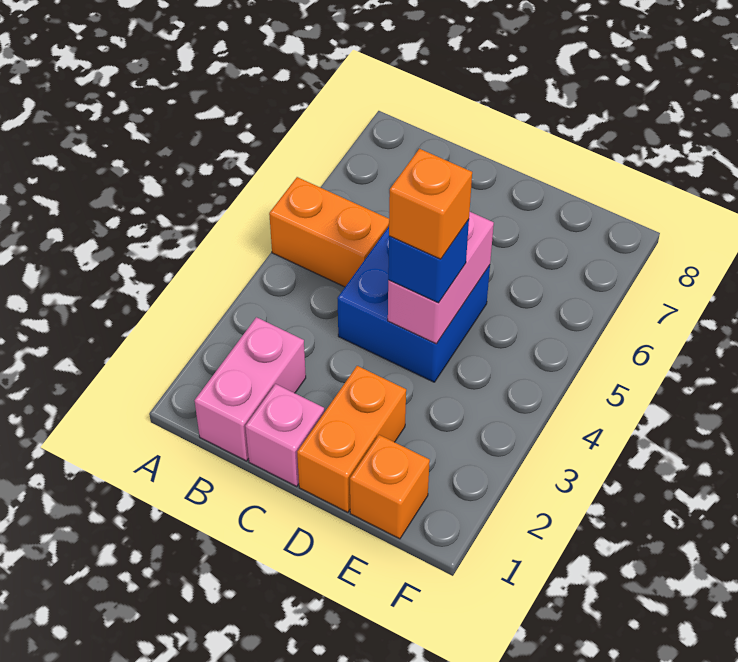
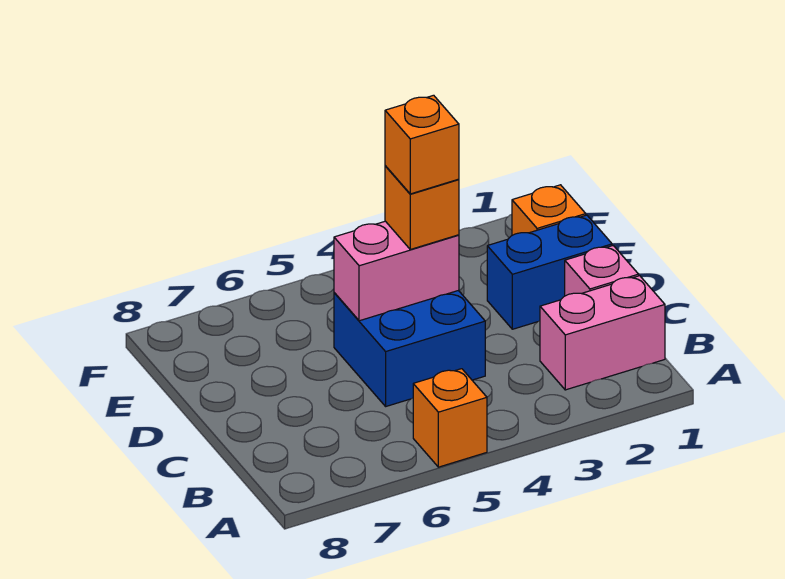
orange brick A5:B5 level 1 -> orange brick A5 level 1
orange brick D1:D2 level 1 -> blue brick D1:D2 level 1
blue brick D4 level 3 -> orange brick D4 level 3

